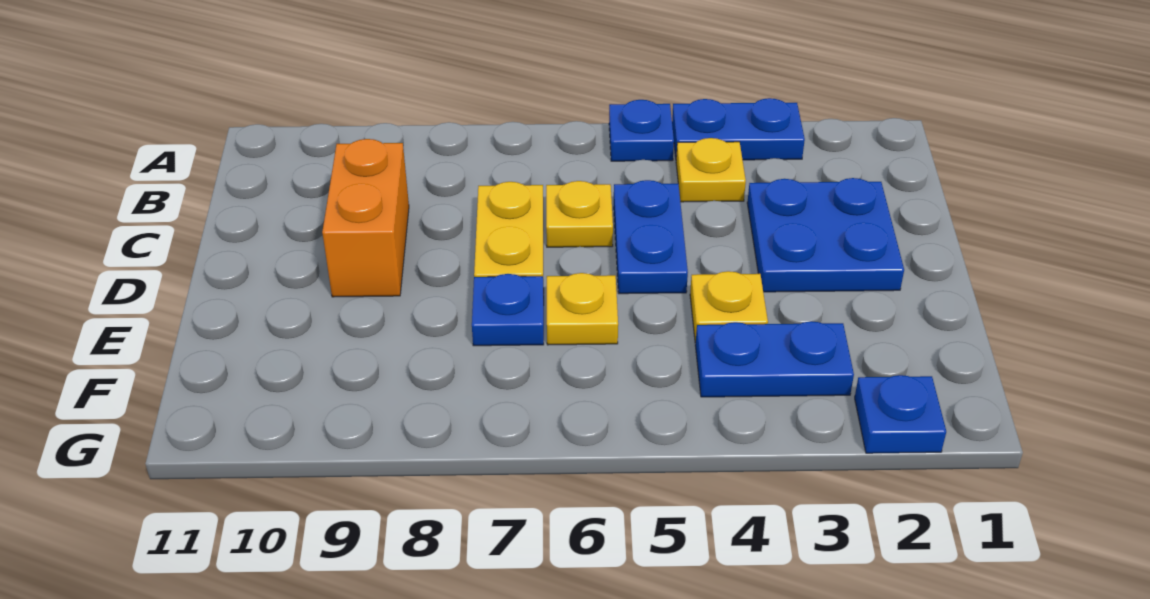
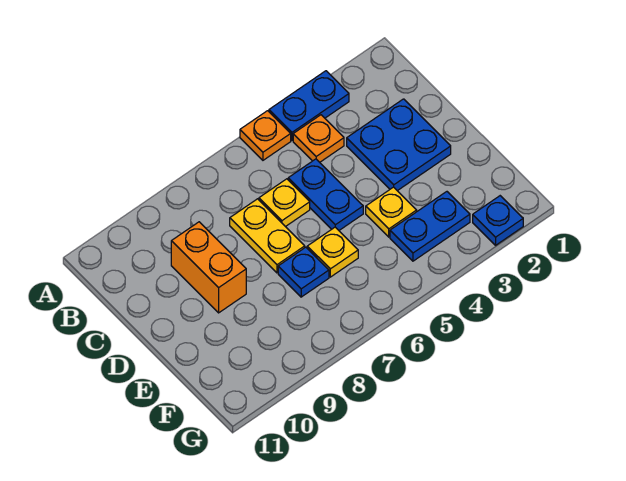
blue plate A5 level 1 -> orange plate A5 level 1
yellow plate B4 level 1 -> orange plate B4 level 1

